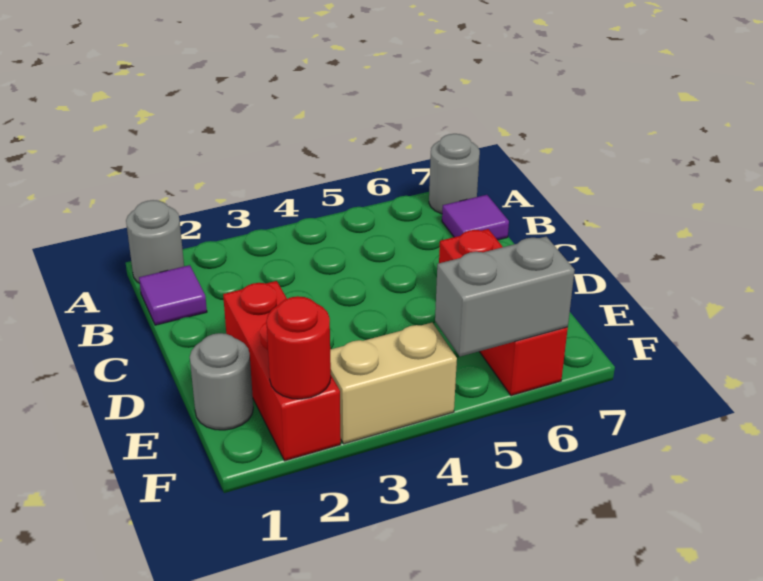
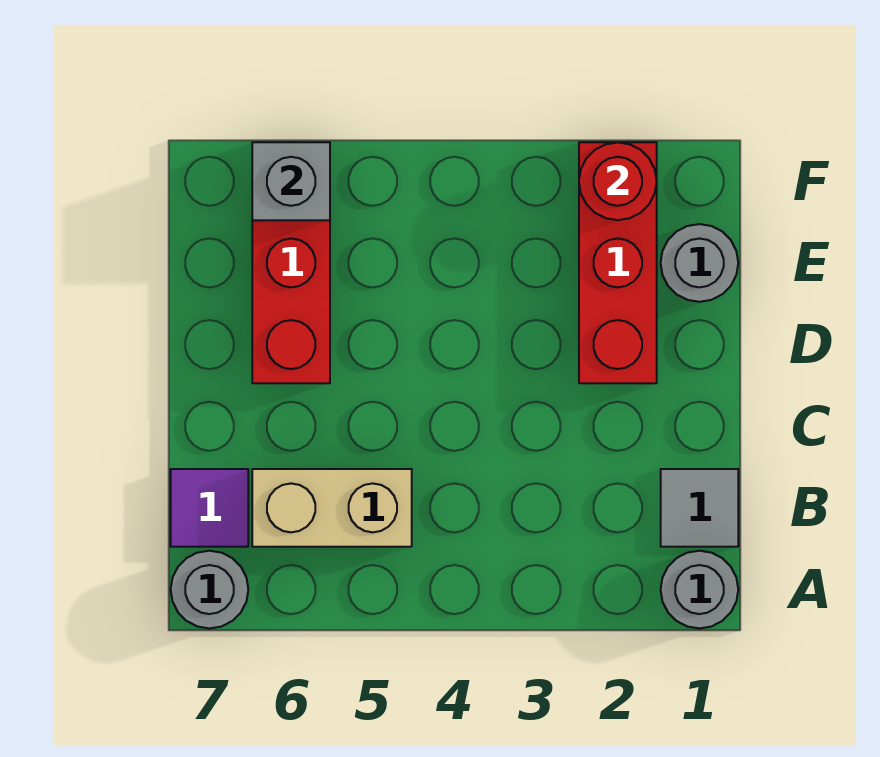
purple tile B1 level 1 -> grey tile B1 level 1
tan brick F3:F4 level 1 -> tan brick B5:B6 level 1
grey brick F5:F6 level 2 -> grey brick F6 level 2

